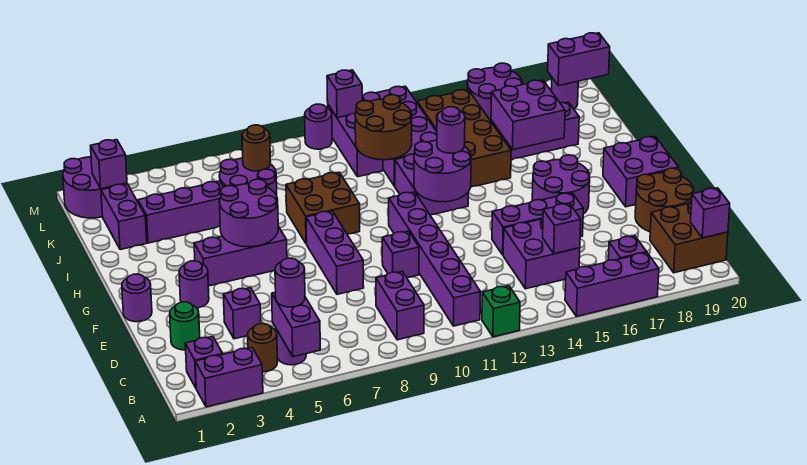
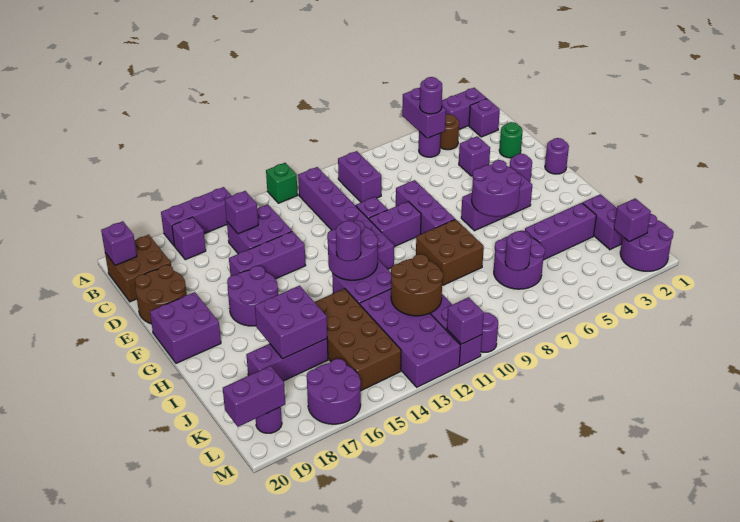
none -> purple brick F9:F10 level 1
brown round brick K7 level 2 -> purple round brick K7 level 2

